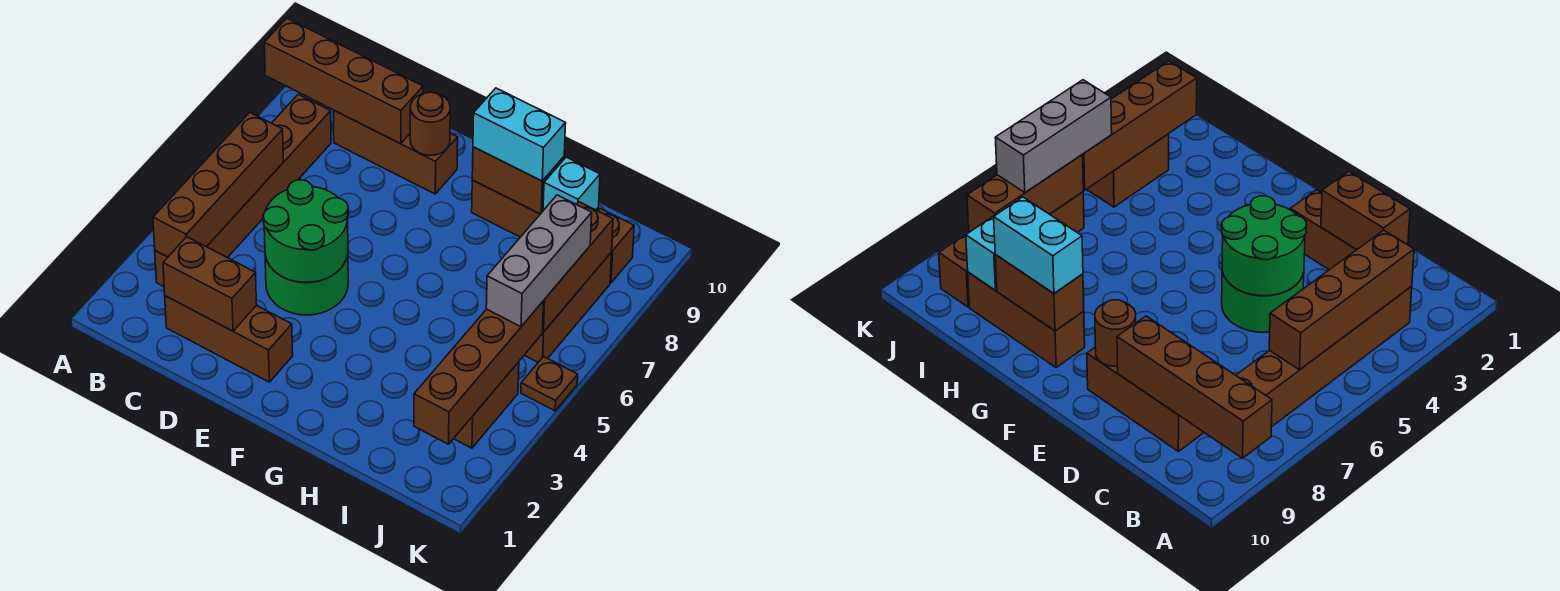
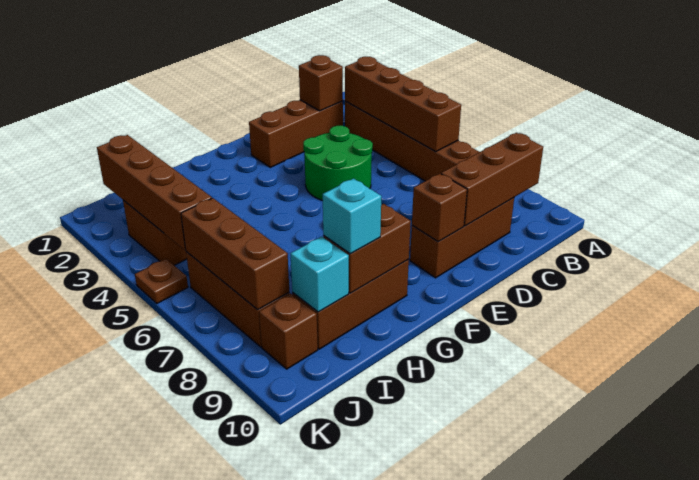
brown brick A9:D9 level 2 -> brown brick B9:D9 level 2
brown brick C2:D2 level 2 -> brown brick C2 level 2
green round brick D4:E5 level 2 -> none
brown round brick E9 level 2 -> brown brick E9 level 2
cyan brick G9:H9 level 3 -> cyan brick H9 level 3
grey brick J5:J7 level 3 -> none

